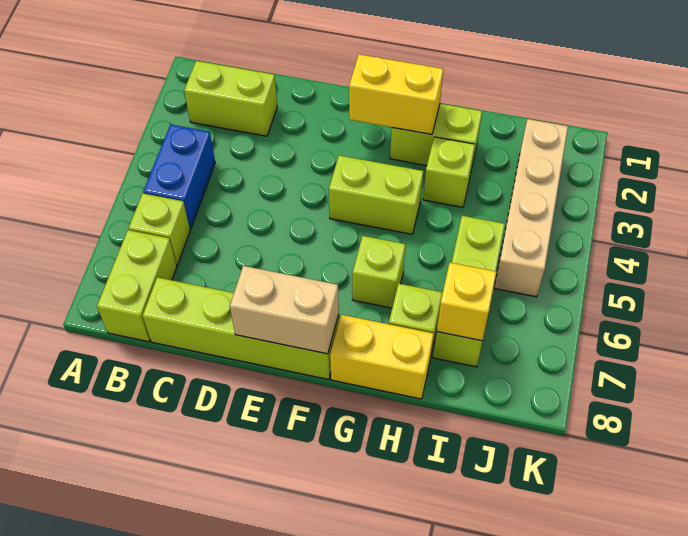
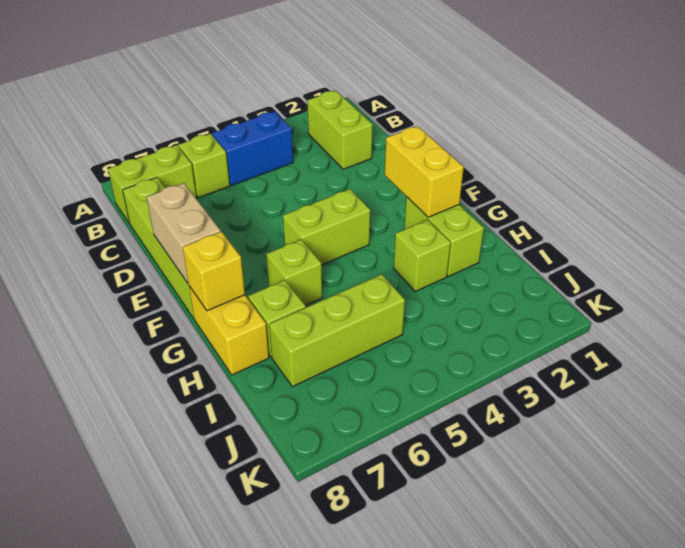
lime brick F4:G4 level 1 -> lime brick F4:F5 level 1
yellow brick I7 level 2 -> yellow brick G8 level 2
tan brick J2:J5 level 1 -> none

